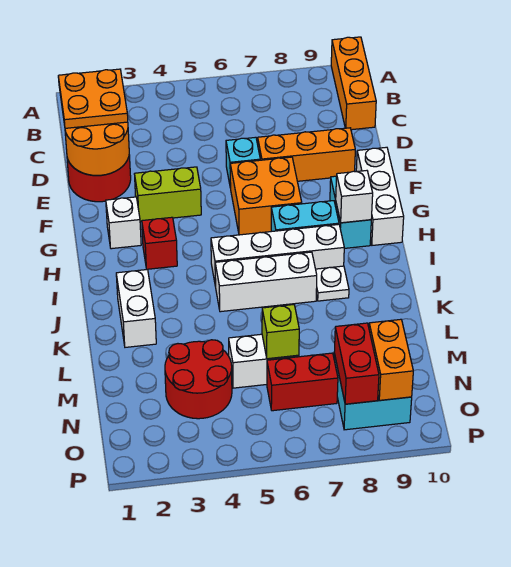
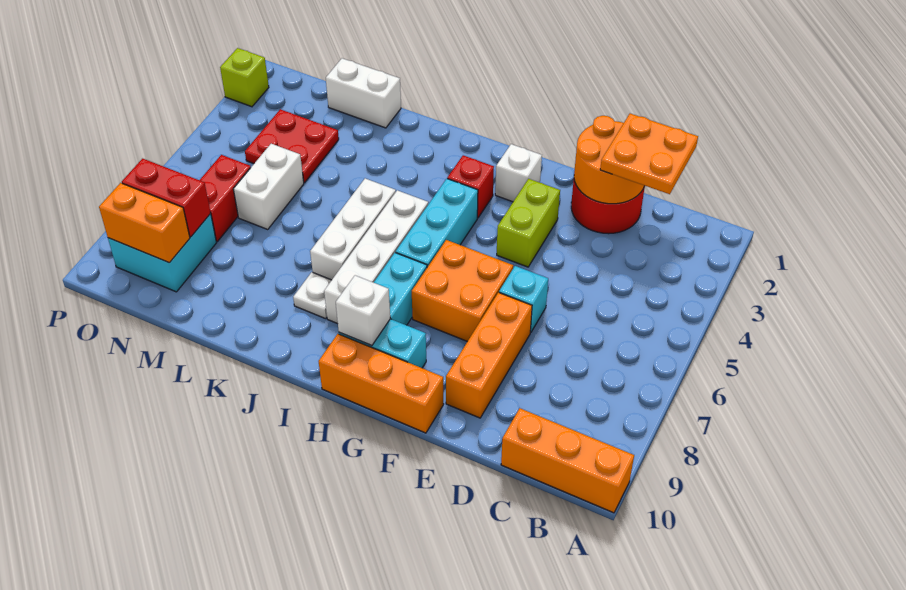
white brick F10:H10 level 1 -> orange brick F10:H10 level 1
none -> cyan brick H4:H6 level 1
white brick J2:K2 level 1 -> white brick L1:M1 level 1
red round brick M3:N4 level 1 -> red plate M3:N4 level 1
lime brick M6 level 2 -> lime brick P2 level 1

